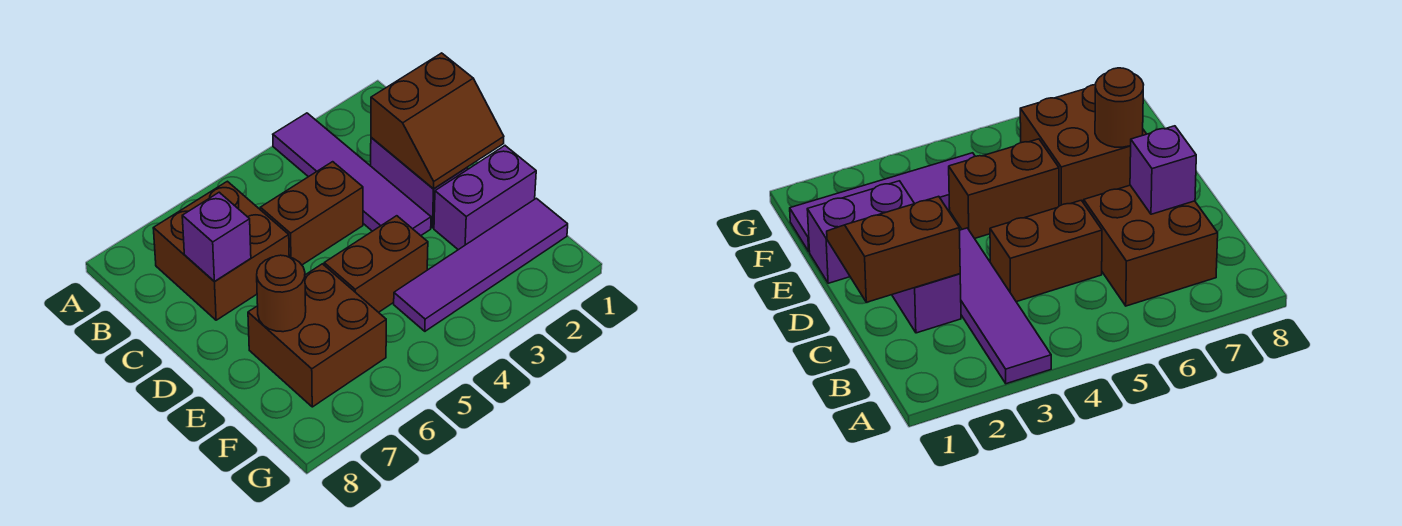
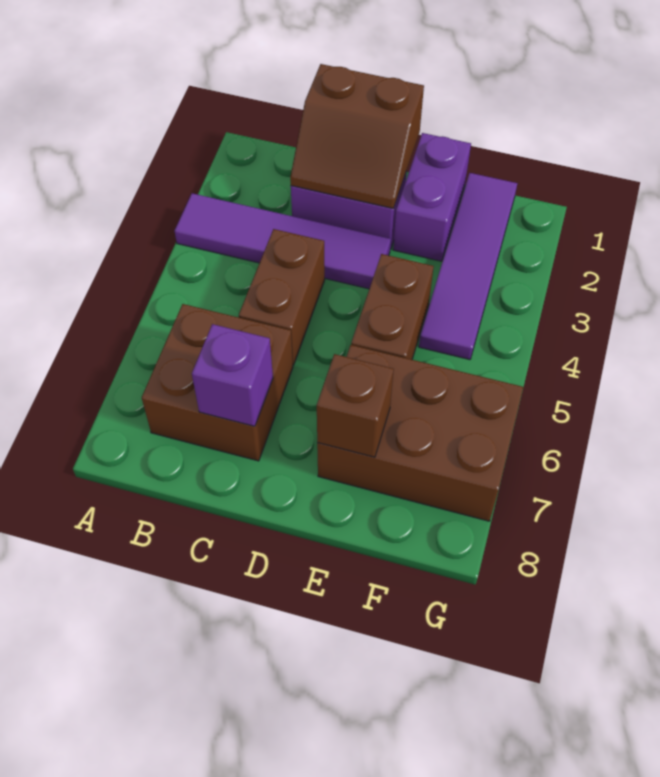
brown slope C1:D2 level 2 top C -> brown slope C1:D2 level 2 top 1
brown brick E6:F7 level 1 -> brown brick E6:G7 level 1
brown round brick E7 level 2 -> brown brick E7 level 2

